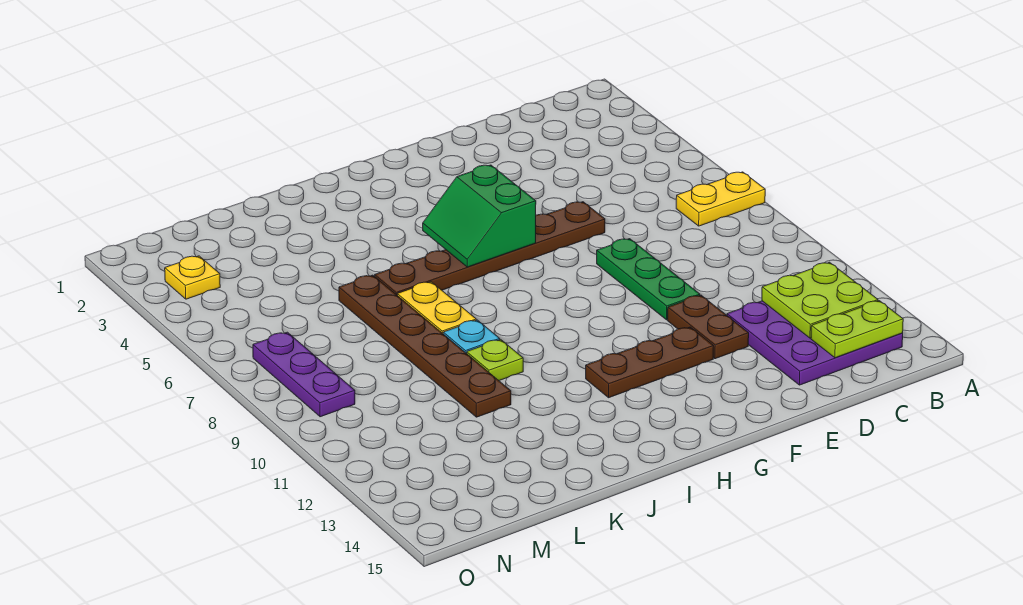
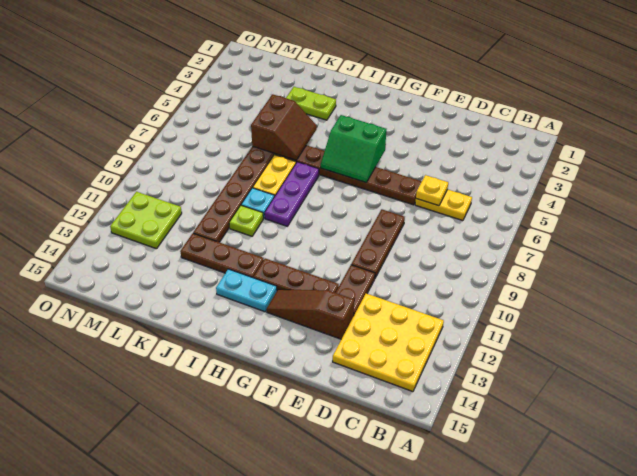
yellow plate A7:B7 level 1 -> yellow plate C6:D6 level 1
purple plate B12:D14 level 1 -> yellow plate B12:D14 level 1
lime plate B12:C13 level 2 -> lime plate M11:N12 level 1
lime plate B14:C14 level 2 -> lime plate J3:K3 level 1
green plate E8:E10 level 1 -> brown plate E8:E10 level 1
none -> brown slope E13:G13 level 1 top E
green slope G5:H6 level 2 top G -> green slope G5:H6 level 2 top 5
none -> cyan plate H13:I13 level 1
none -> brown plate I12:K12 level 1
none -> brown slope J5:K6 level 2 top K
yellow plate N3 level 1 -> yellow plate D6 level 2
purple plate N7:N9 level 1 -> purple plate I7:I9 level 1

